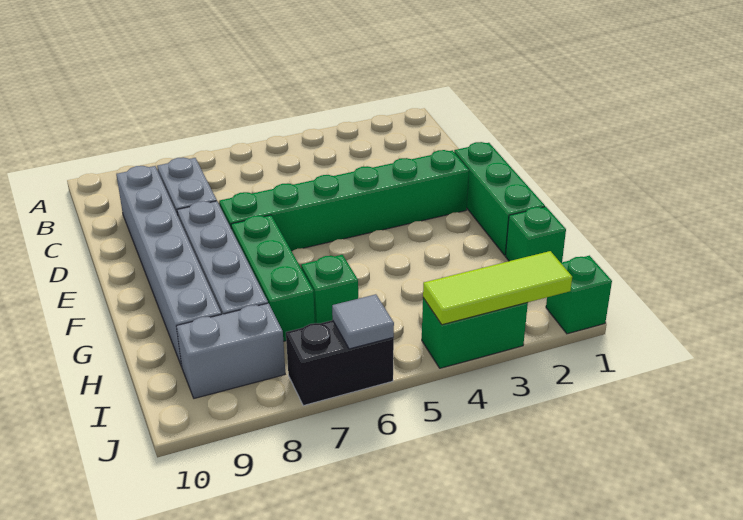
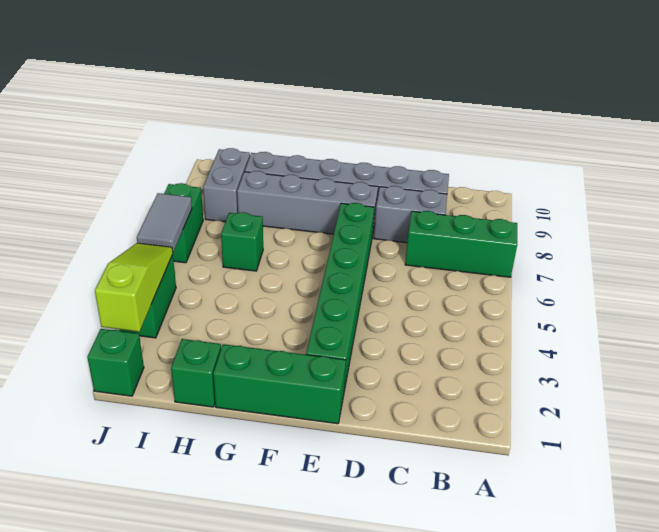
green brick F7:H7 level 1 -> green brick A7:C7 level 1
lime tile J2:J4 level 2 -> lime slope J2:J4 level 2 top 2
black brick J6:J7 level 1 -> green brick J6:J7 level 1
grey tile J6 level 2 -> grey tile J5:J6 level 2

